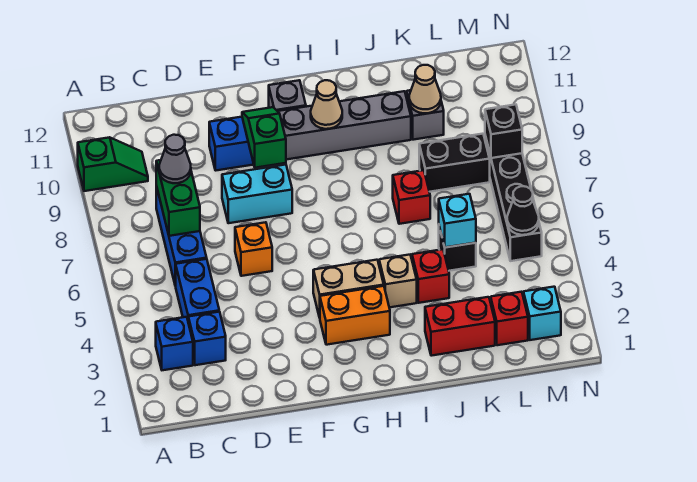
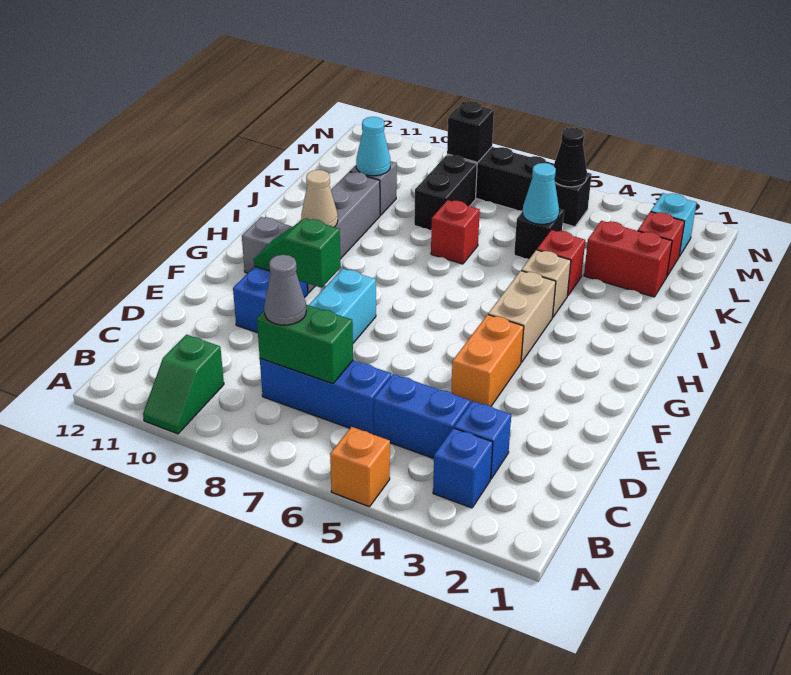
green slope A10:B10 level 1 top A -> green slope A10:B10 level 1 top B
orange brick E6 level 1 -> orange brick A5 level 1
orange brick G3:H3 level 1 -> orange brick E4:F4 level 1
red brick J2:K2 level 1 -> red brick K2:K3 level 1
cyan brick K5 level 2 -> cyan cone K5 level 2
tan cone K10 level 2 -> cyan cone K10 level 2

